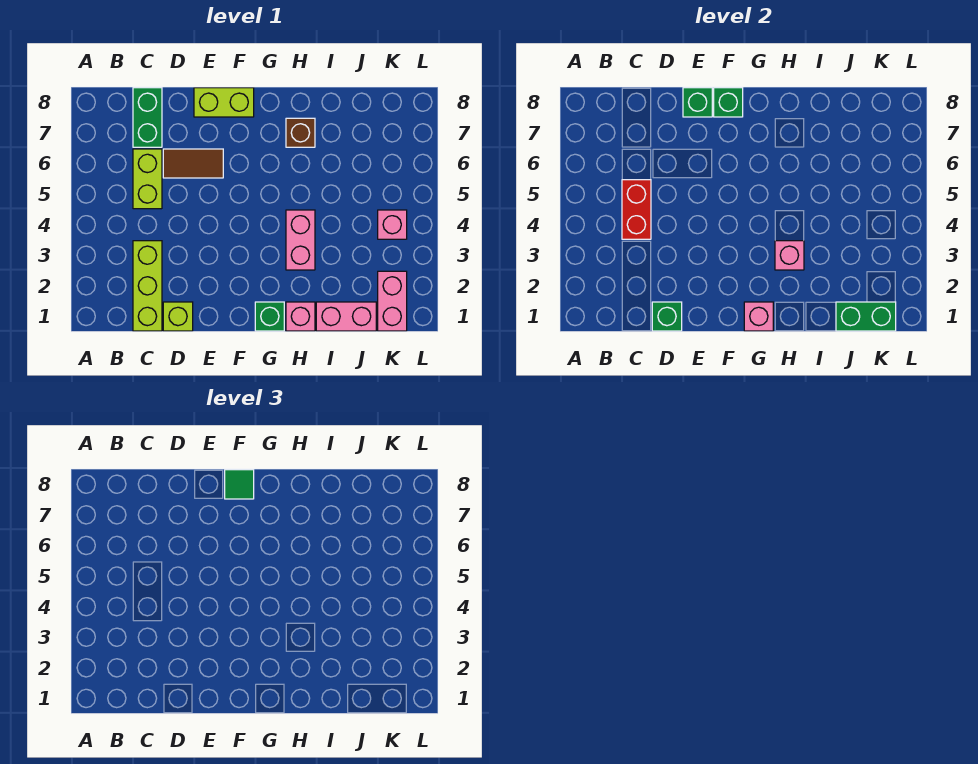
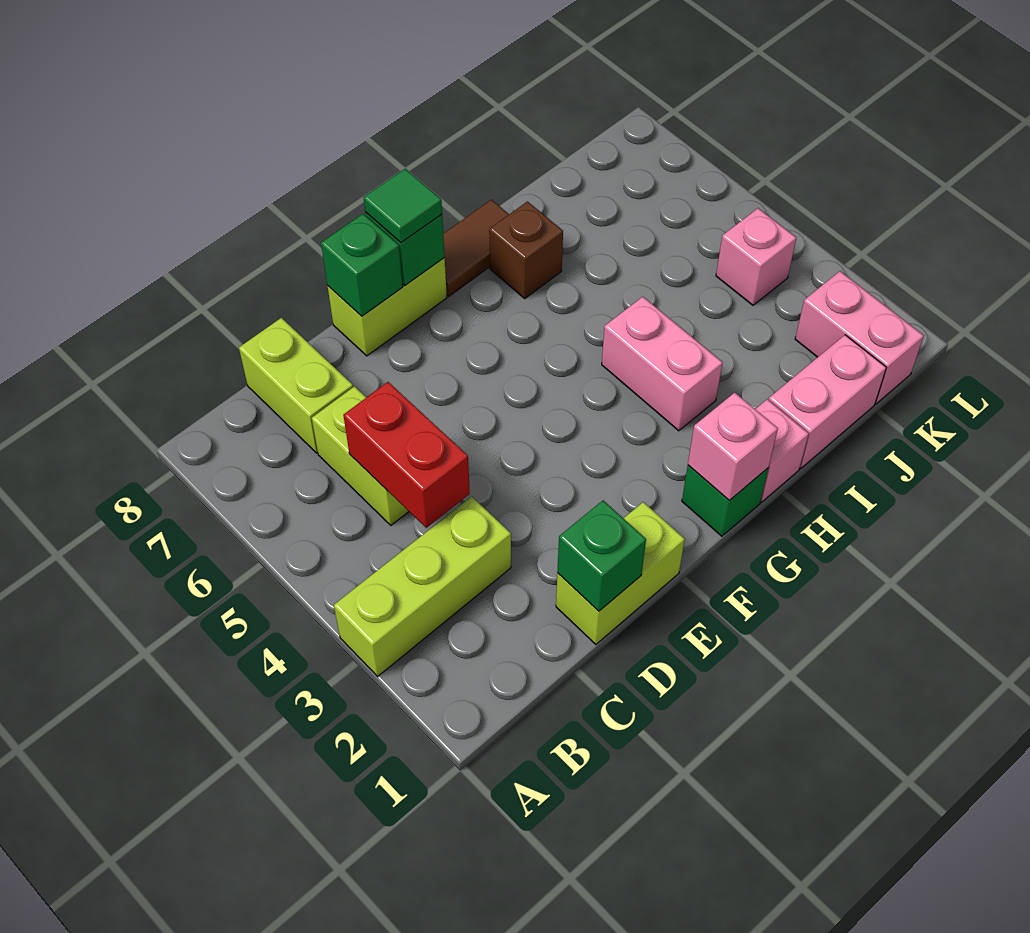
lime brick C1:C3 level 1 -> lime brick A3:C3 level 1
green brick C7:C8 level 1 -> lime brick C7:C8 level 1
lime brick D1 level 1 -> lime brick D1:E1 level 1
brown tile D6:E6 level 1 -> brown tile G8:H8 level 1
pink brick H3 level 2 -> none
green brick J1:K1 level 2 -> none

